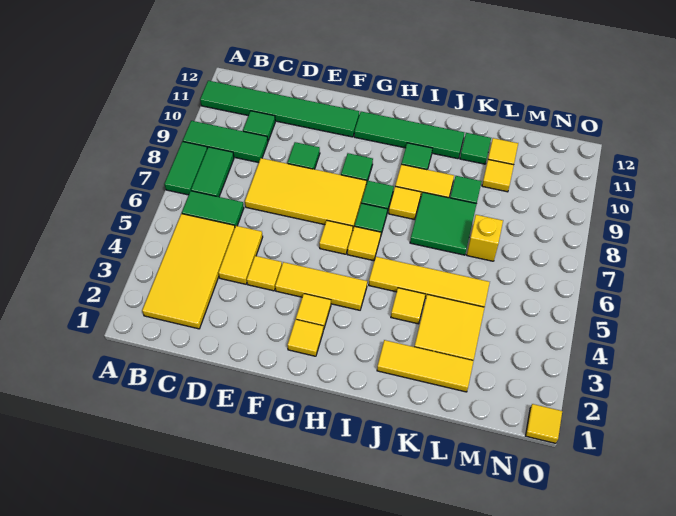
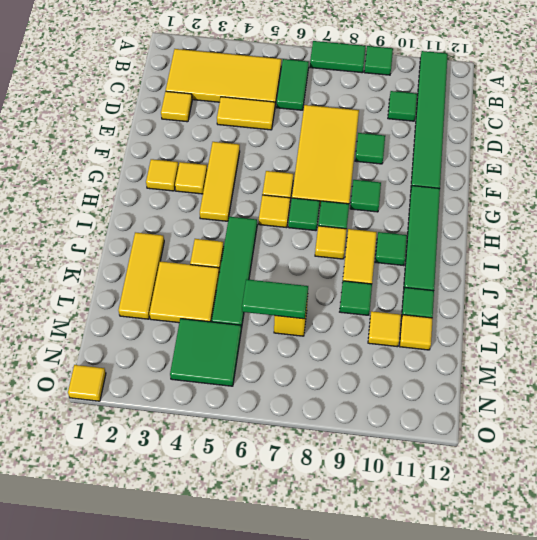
green tile A9:C9 level 1 -> green tile A9 level 1
green tile B7:B8 level 1 -> green tile L6:L7 level 2
yellow tile E4 level 1 -> yellow tile D2 level 1
yellow tile I5:L5 level 1 -> green tile I5:L5 level 1
green tile J7:K8 level 1 -> green tile M4:N5 level 1

